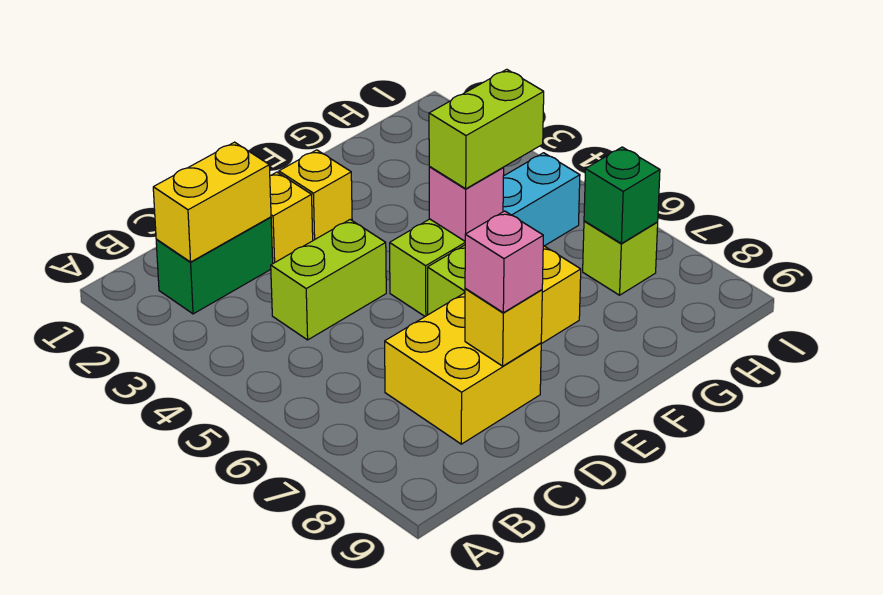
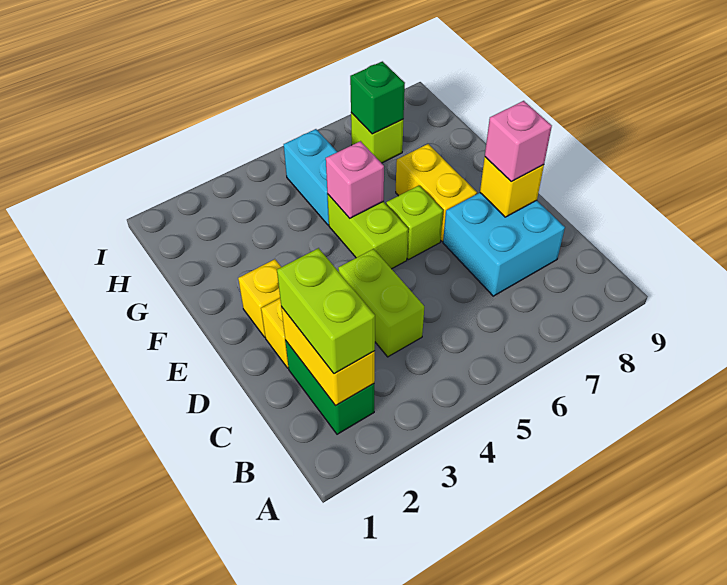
yellow brick C7:D8 level 1 -> cyan brick C7:D8 level 1
lime brick F5:G5 level 3 -> lime brick B2:C2 level 3

